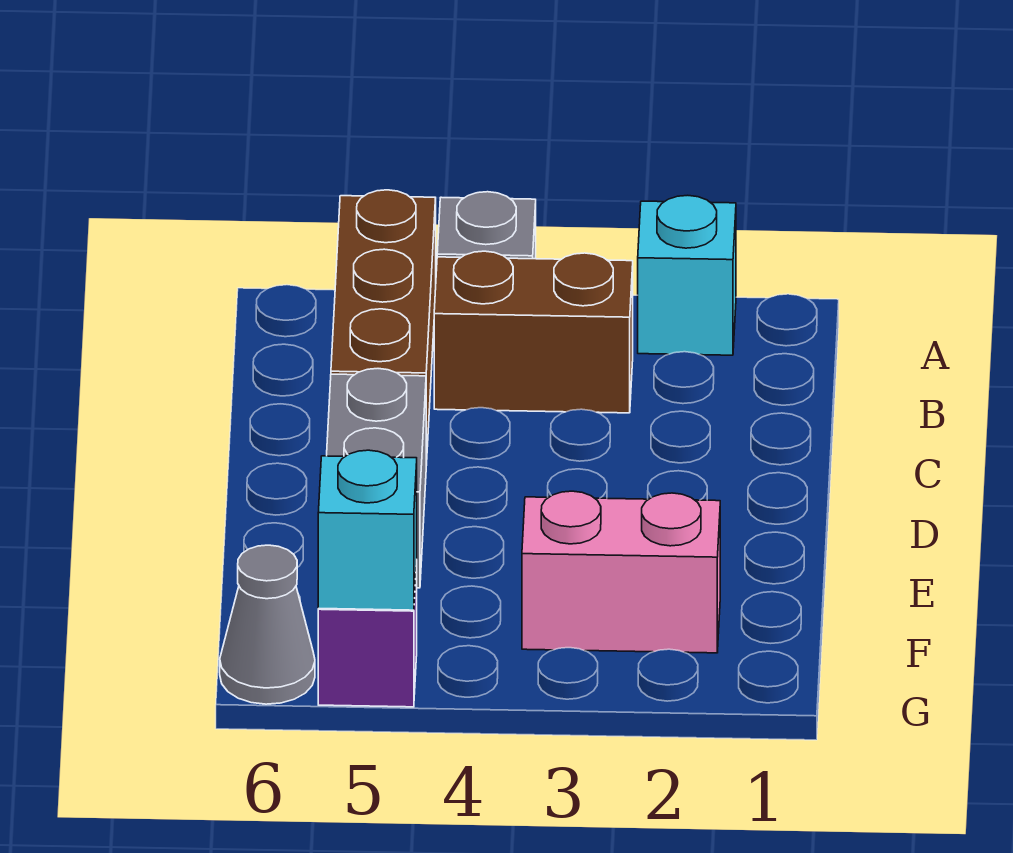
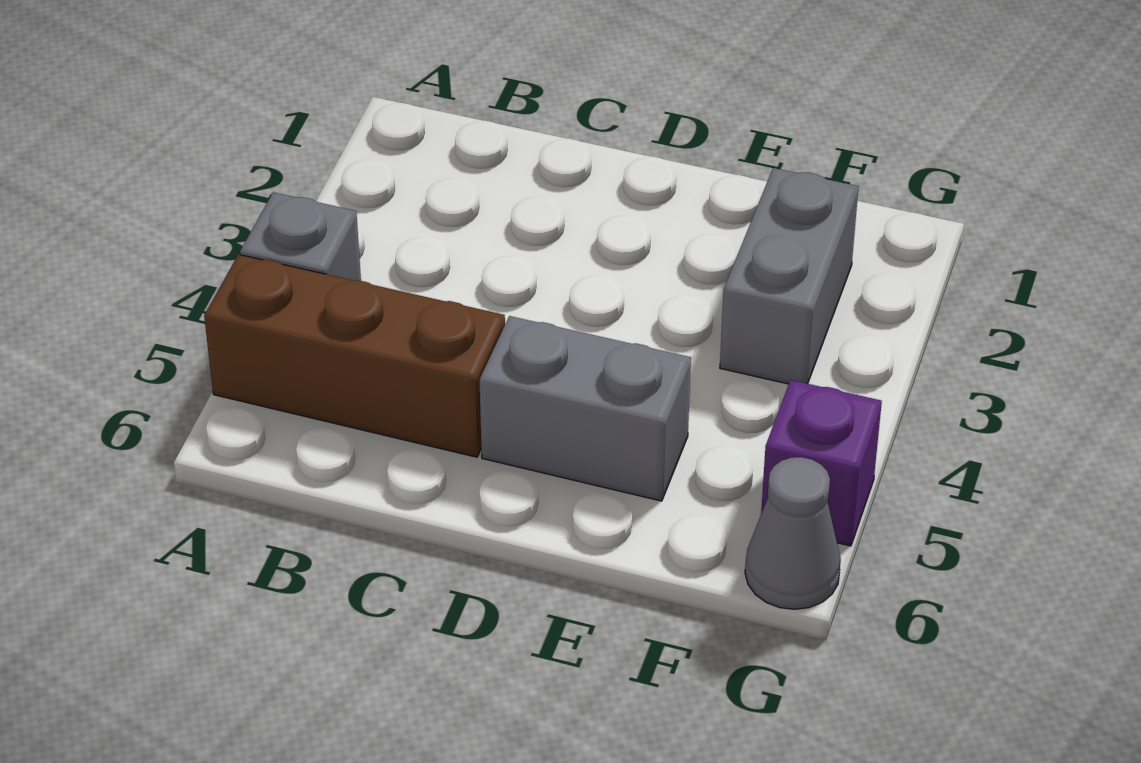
cyan brick A2 level 1 -> none
brown brick B3:B4 level 1 -> none
pink brick F2:F3 level 1 -> grey brick F2:F3 level 1
cyan brick G5 level 2 -> none

